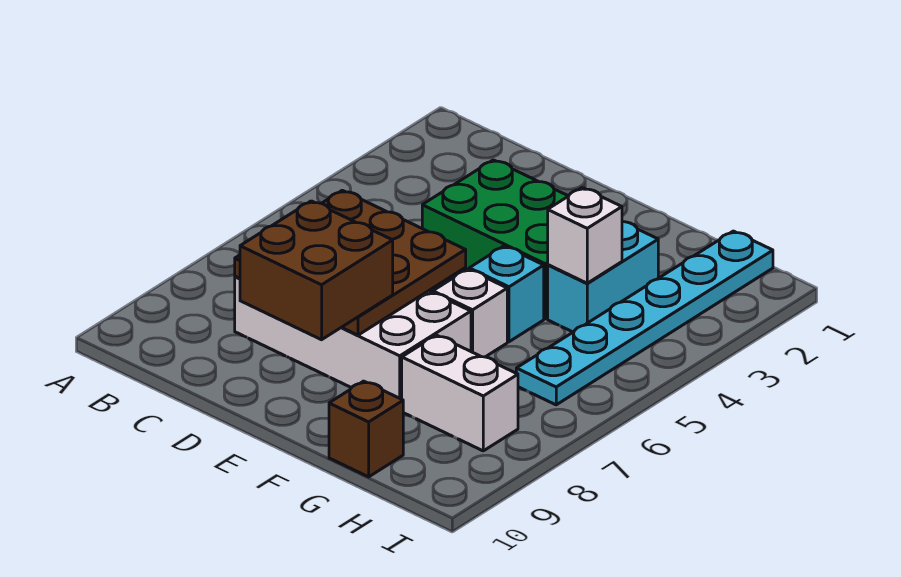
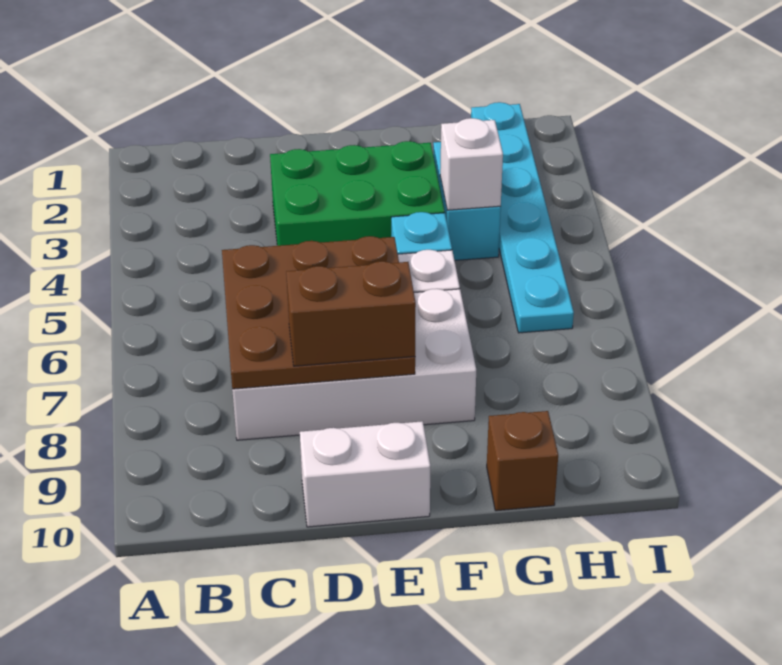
brown brick D8:E9 level 3 -> brown brick D8:E8 level 3
white brick G8:H8 level 1 -> white brick D10:E10 level 1

